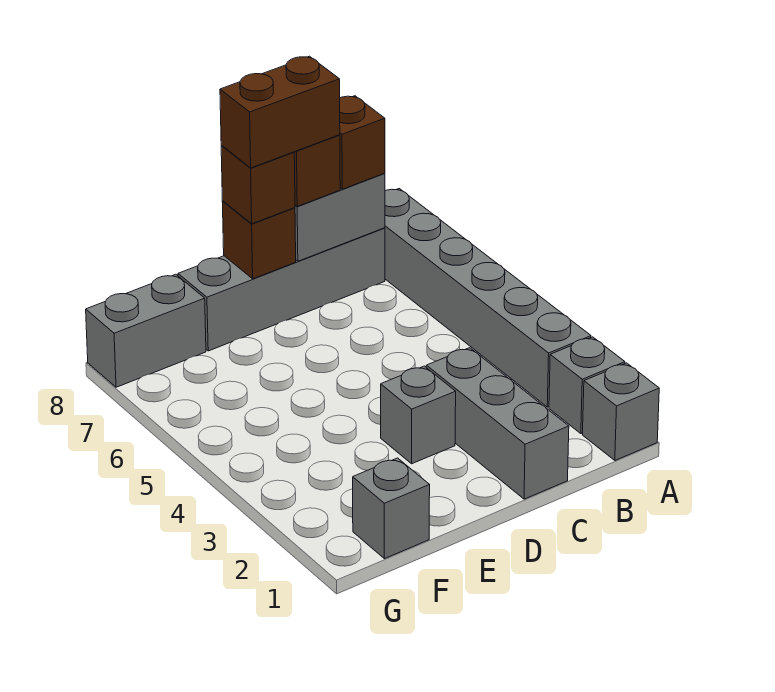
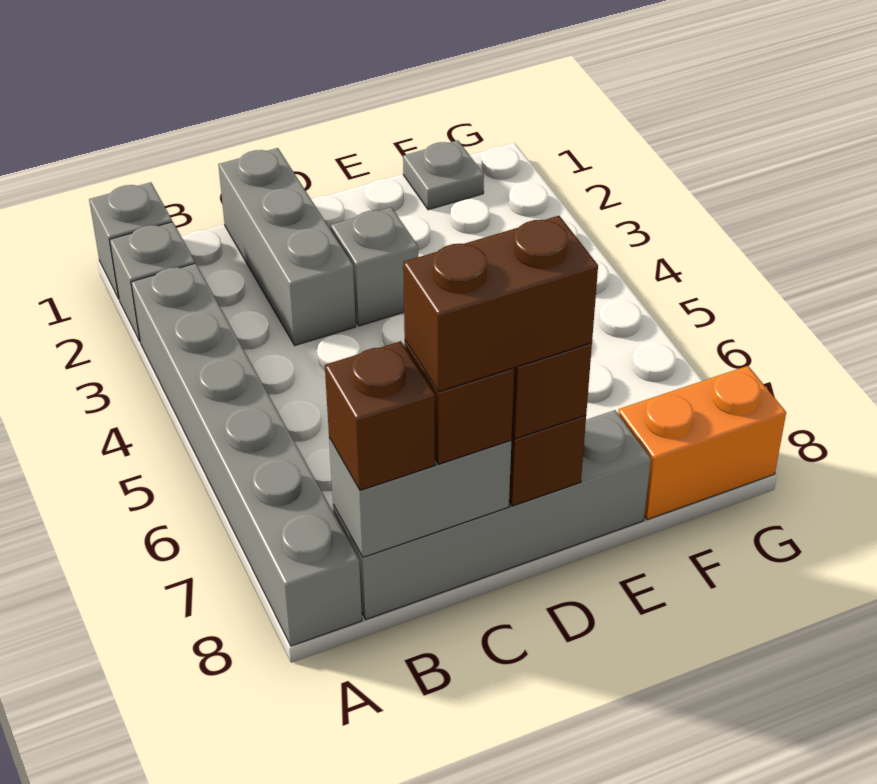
grey brick F1 level 1 -> grey plate F1 level 1
grey brick F8:G8 level 1 -> orange brick F8:G8 level 1

